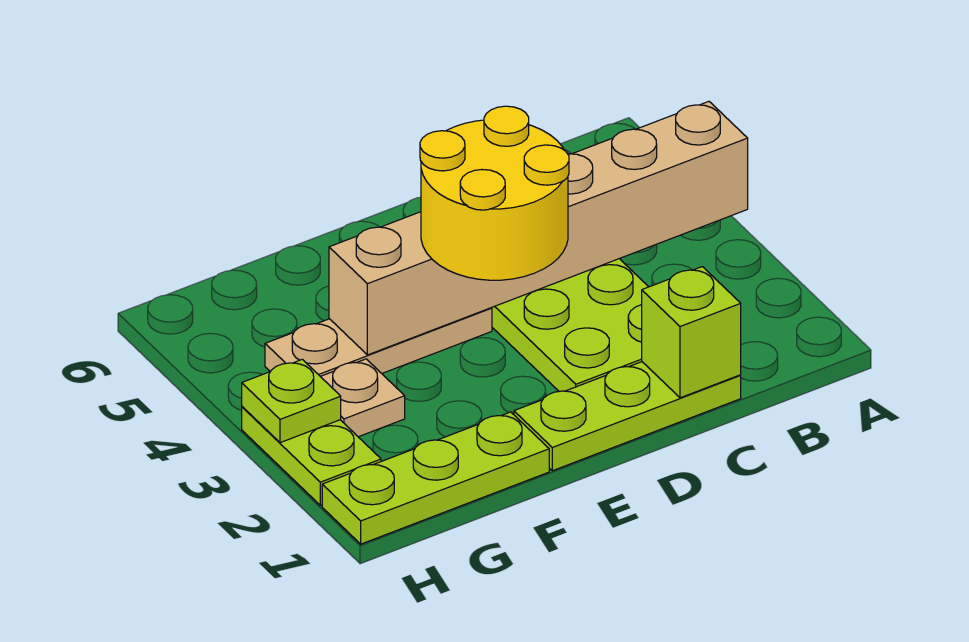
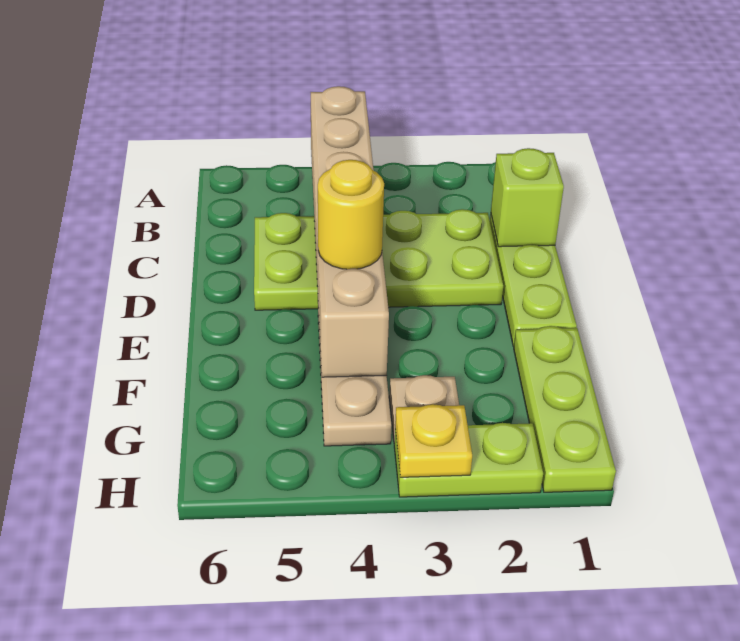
yellow round brick D3:E4 level 3 -> yellow round brick E4 level 3
lime plate H3 level 2 -> yellow plate H3 level 2

